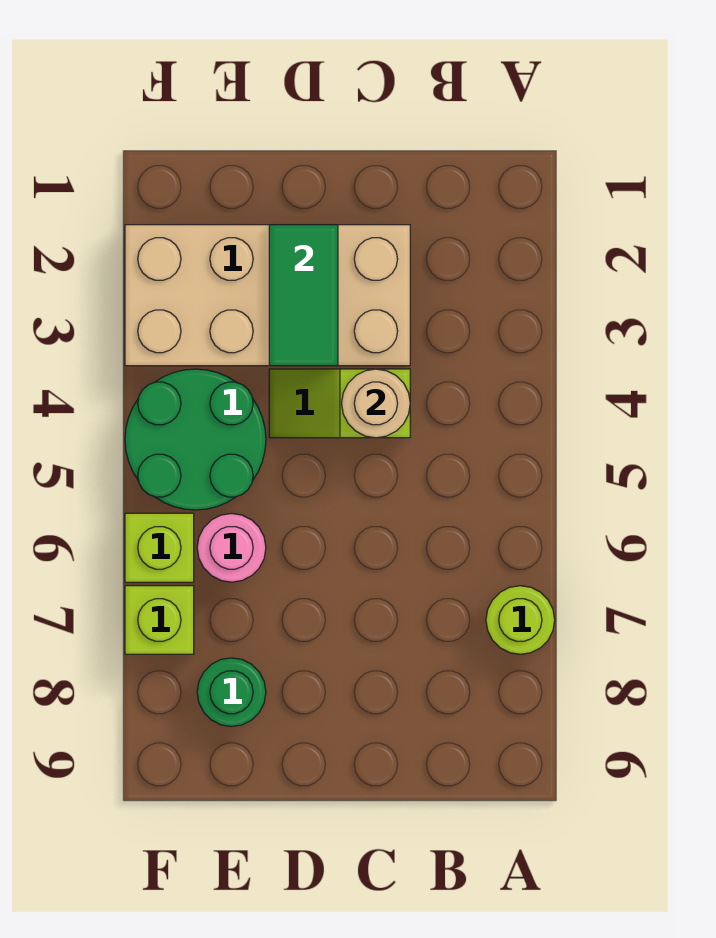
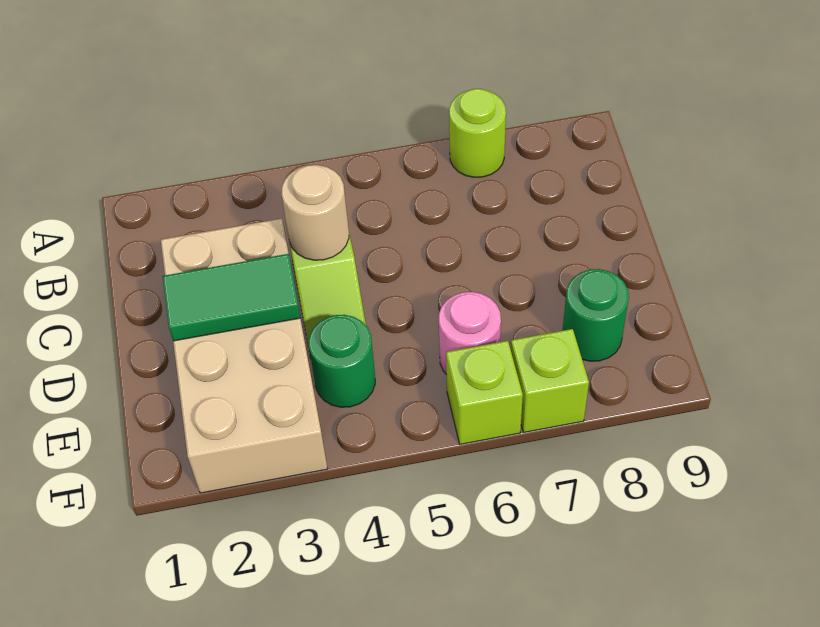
green round brick E4:F5 level 1 -> green round brick E4 level 1

